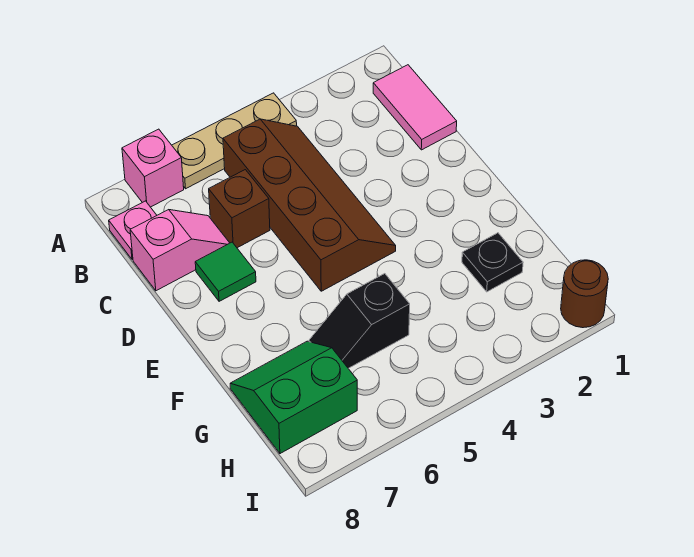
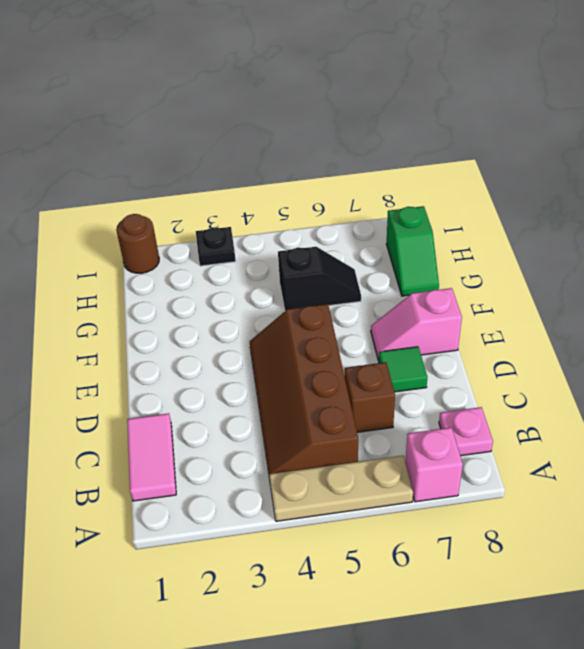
pink slope C7:C8 level 1 top 8 -> pink slope E7:E8 level 1 top 8
black plate G2 level 1 -> black plate I3 level 1
green slope G7:H8 level 1 top H -> green slope G8:H8 level 1 top H

